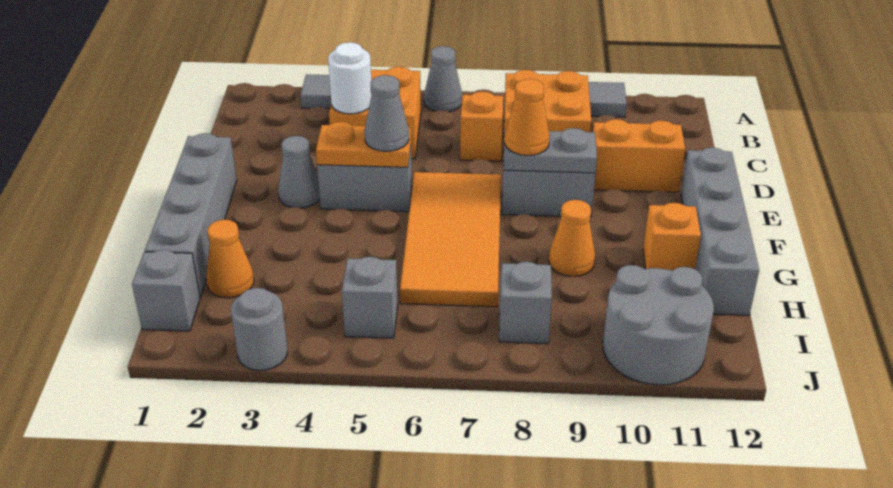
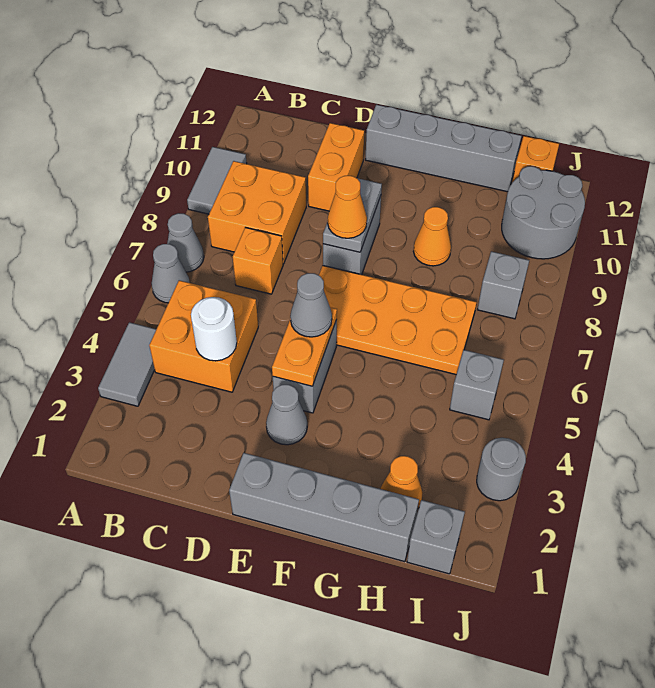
none -> grey cone A7 level 1
orange tile E6:H7 level 1 -> orange plate E6:H7 level 1
orange brick G11 level 1 -> orange brick I12 level 1

